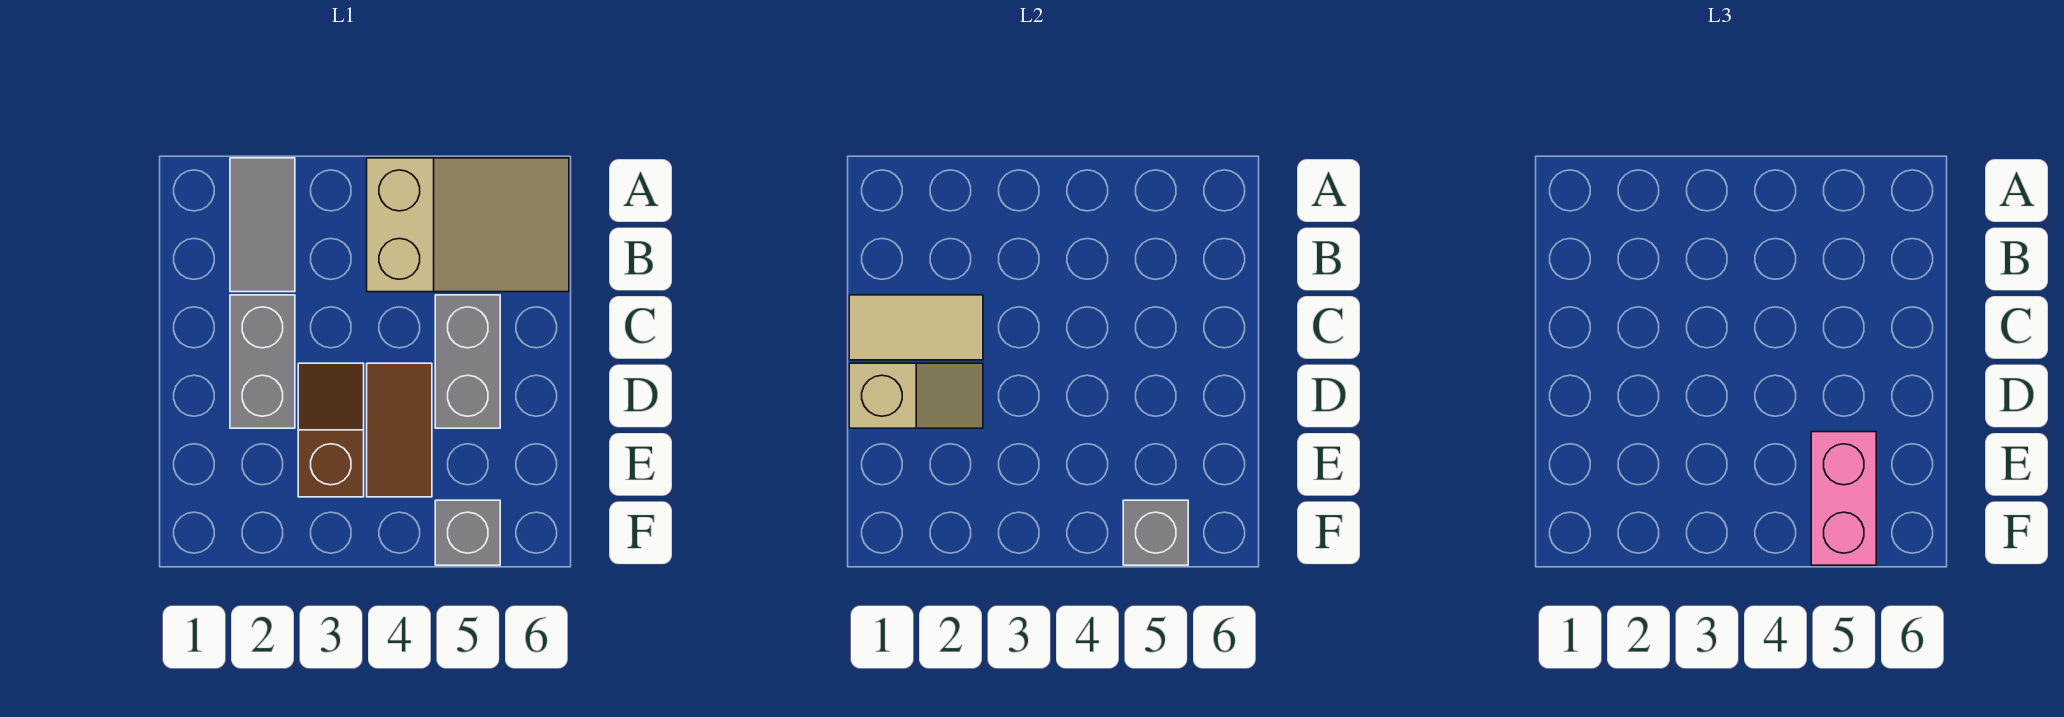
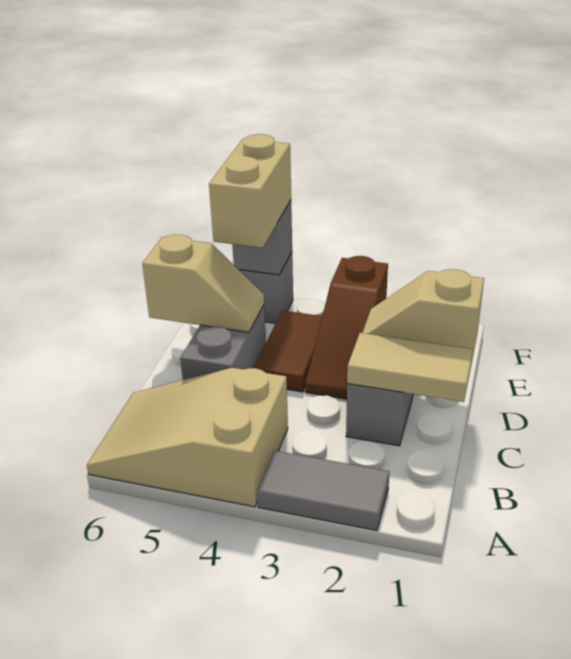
grey tile A2:B2 level 1 -> grey tile A2:A3 level 1
brown slope D3:E3 level 1 top E -> brown slope D3:F3 level 1 top F
none -> tan slope D5:D6 level 2 top 6
pink brick E5:F5 level 3 -> tan brick E5:F5 level 3

